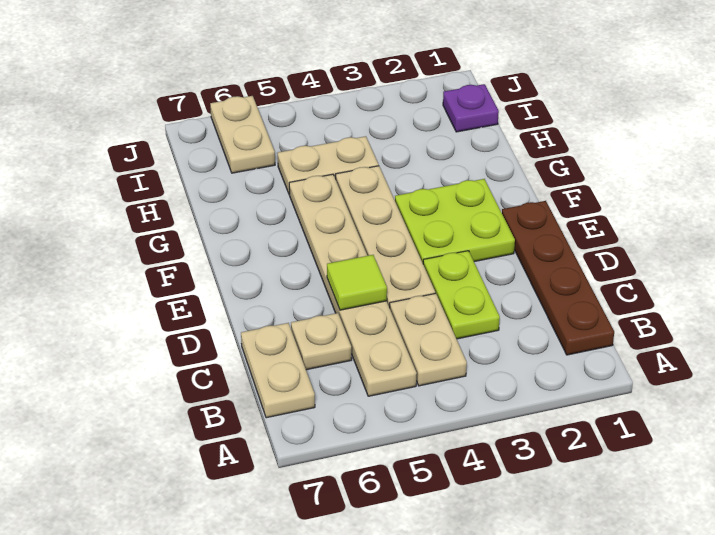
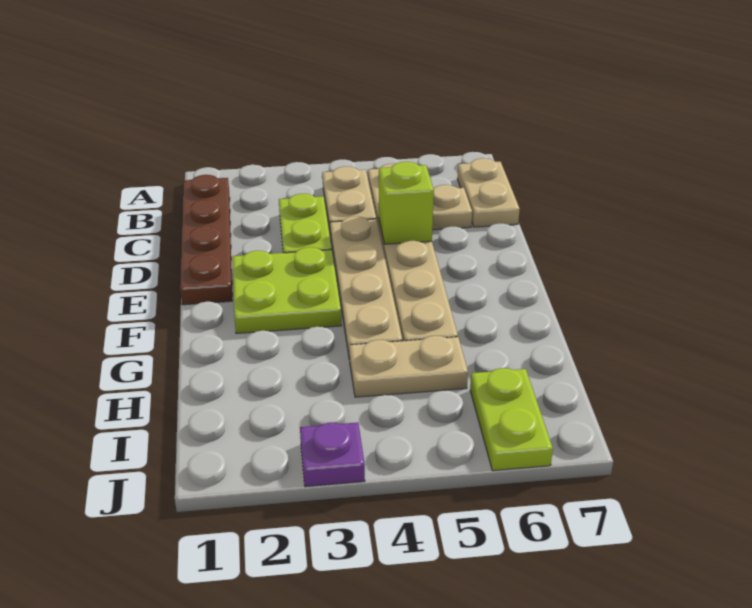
lime tile D5 level 2 -> lime brick D5 level 2
purple plate I1 level 1 -> purple plate J3 level 1
tan plate I6:J6 level 1 -> lime plate I6:J6 level 1

